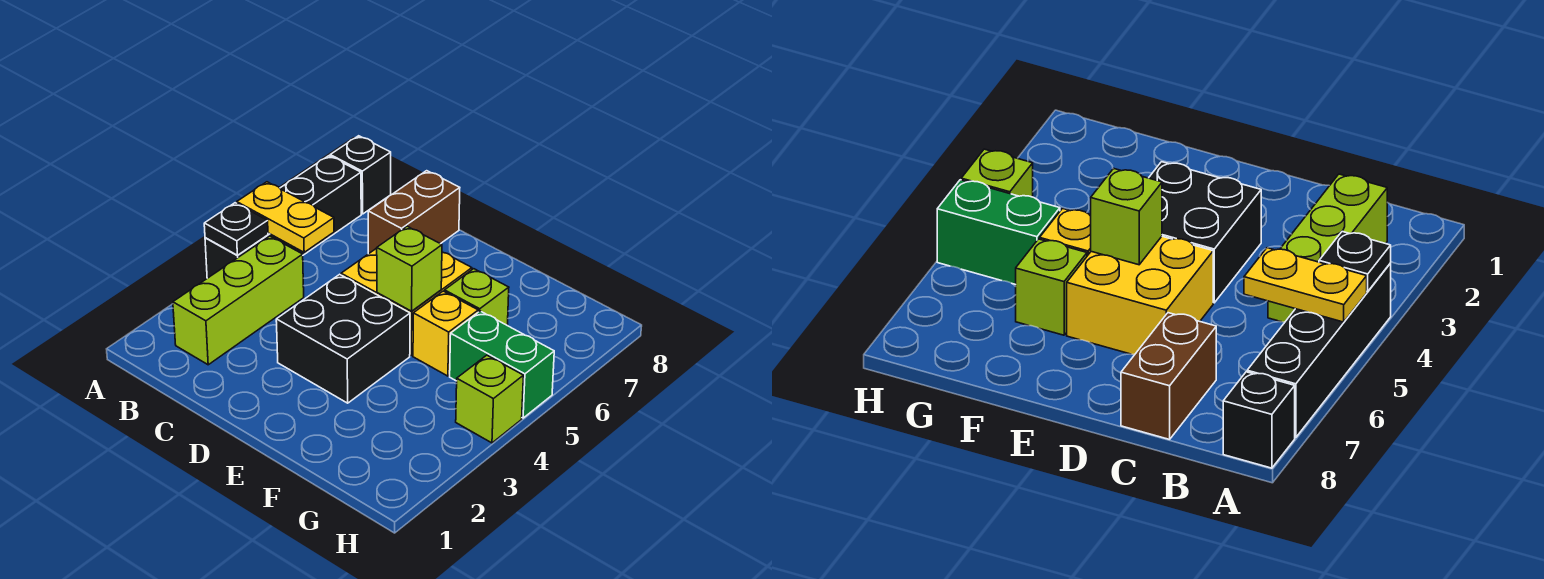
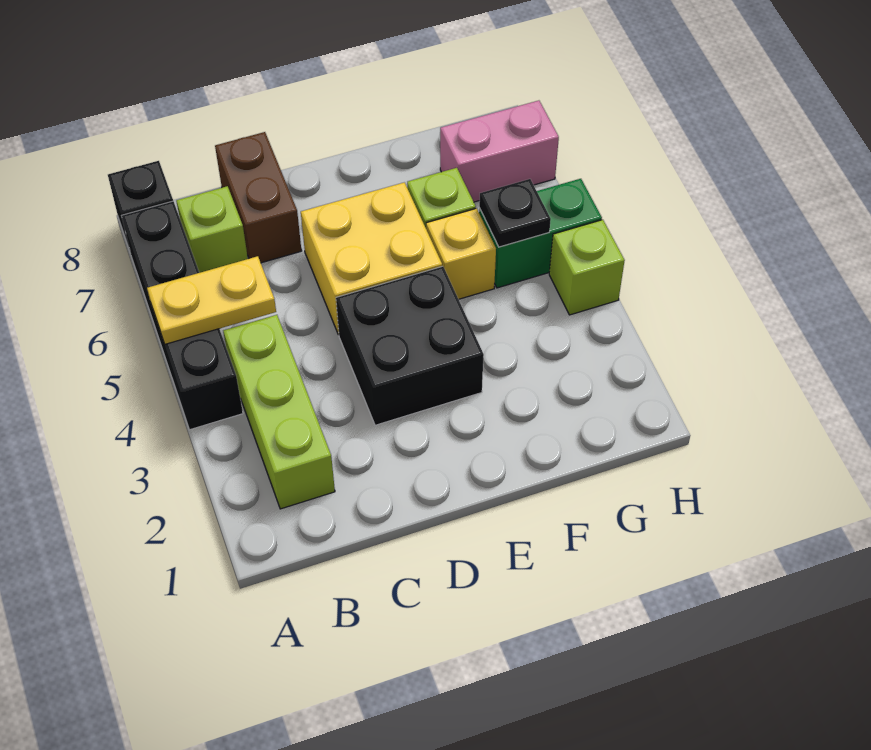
black plate A4 level 2 -> black plate G5 level 2
lime brick E5 level 2 -> lime brick B7 level 1
none -> pink brick G7:H7 level 1

